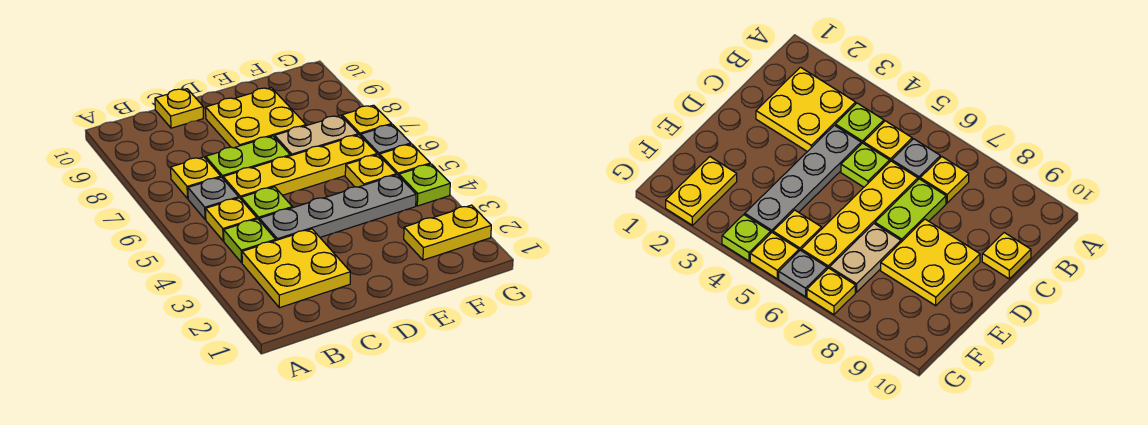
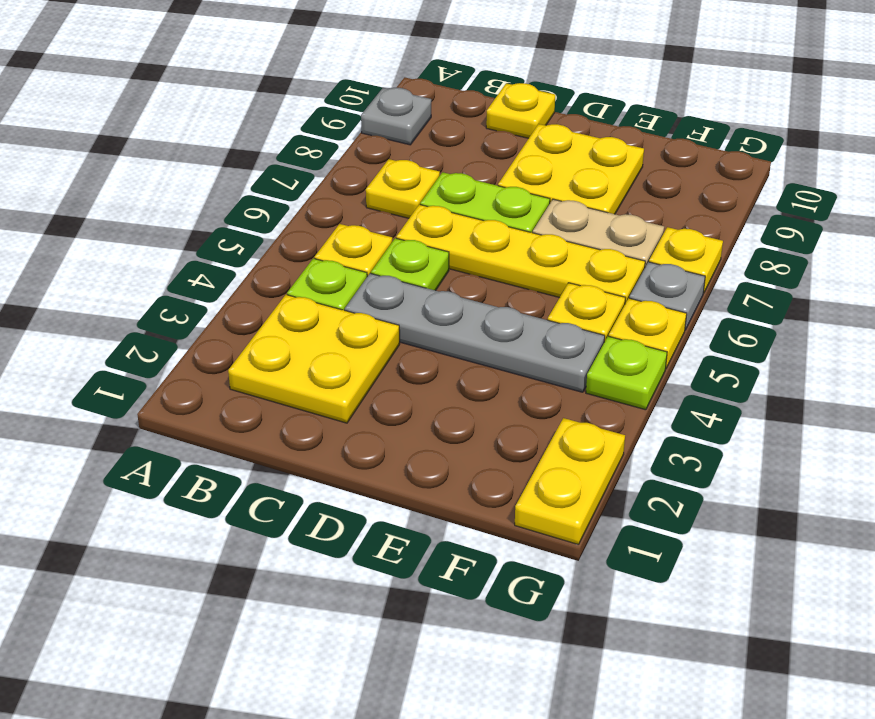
grey plate B6 level 1 -> grey plate A9 level 1
yellow plate F2:G2 level 1 -> yellow plate G1:G2 level 1

